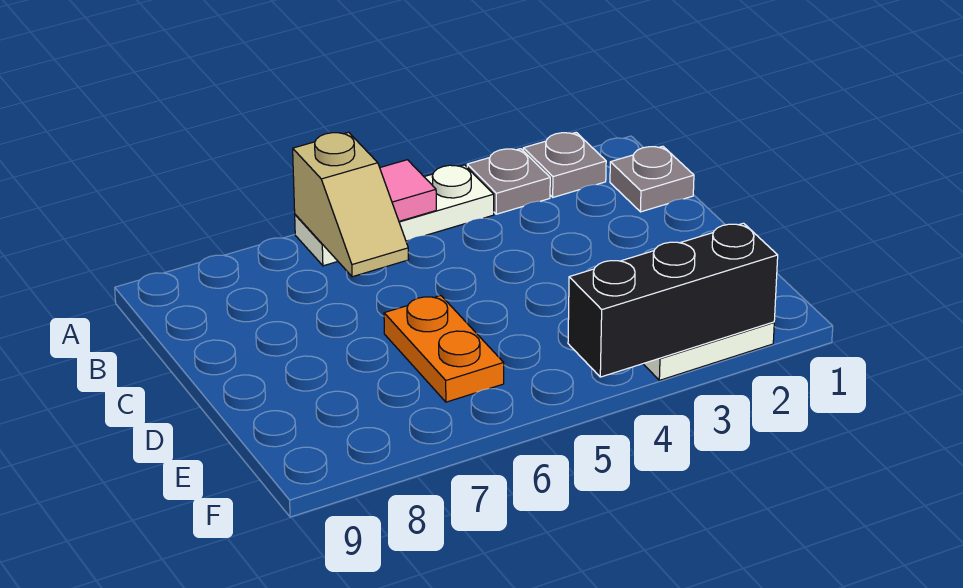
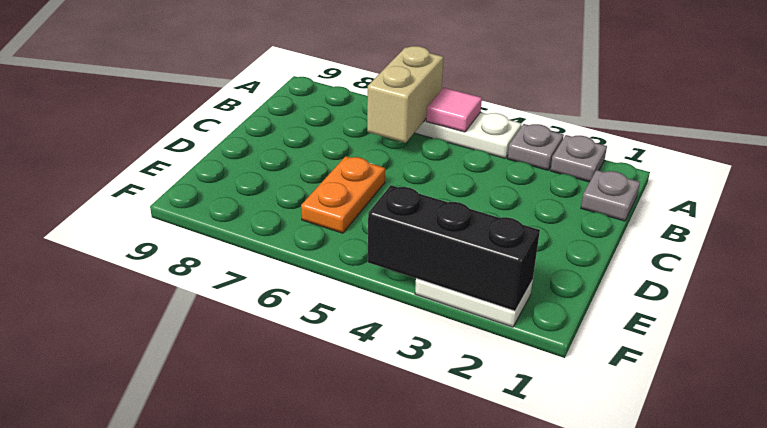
tan slope A6:B6 level 2 top A -> tan brick A6:B6 level 2

